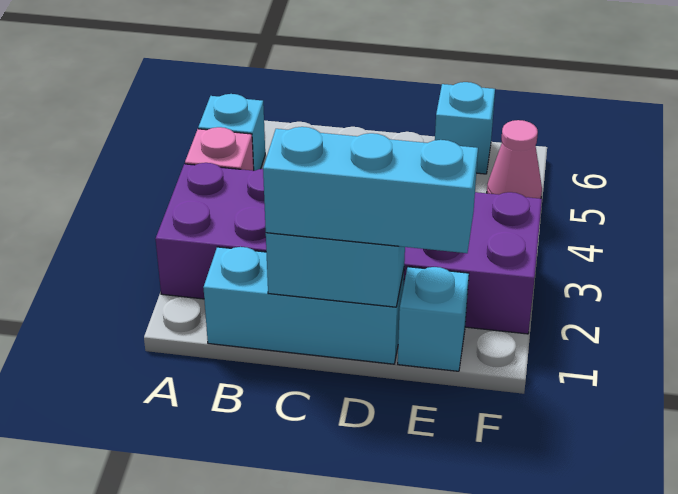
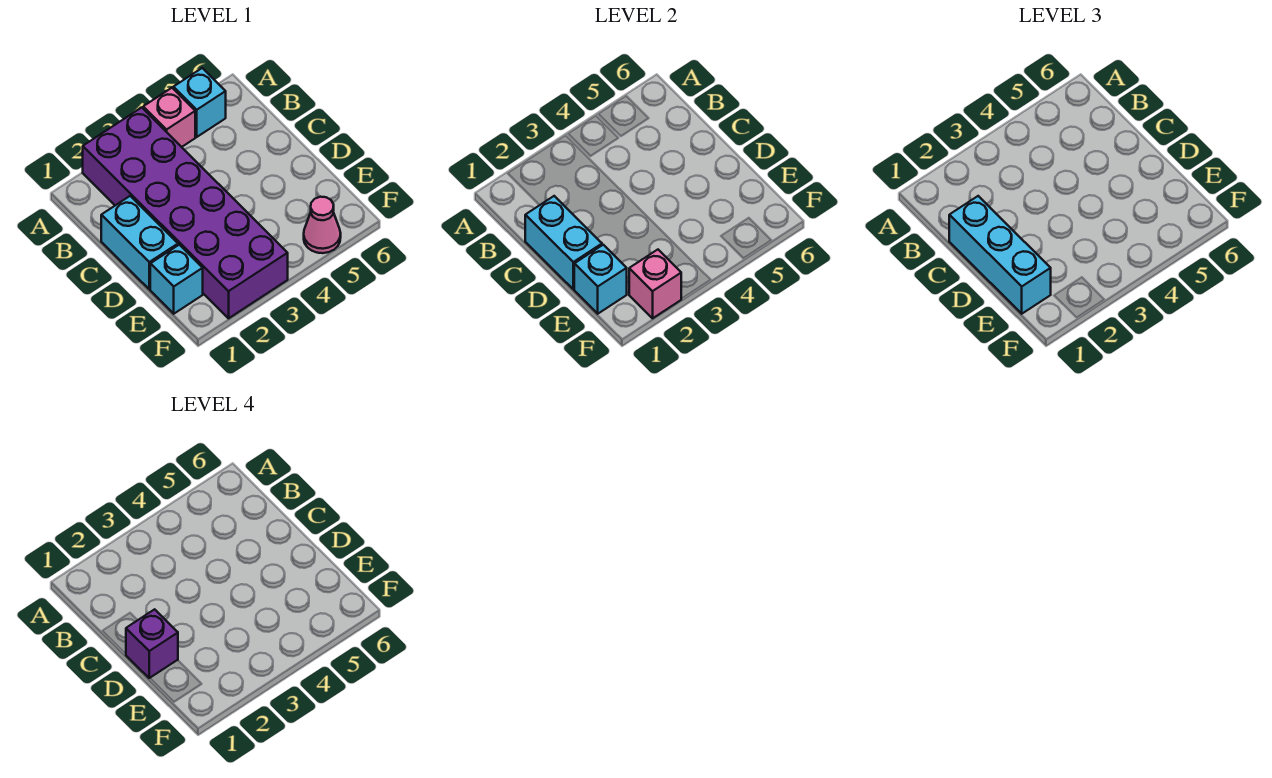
cyan brick B1:D1 level 1 -> cyan brick C1:D1 level 1
none -> purple brick D1 level 4
cyan brick E6 level 1 -> cyan brick E1 level 2
none -> pink brick F2 level 2

